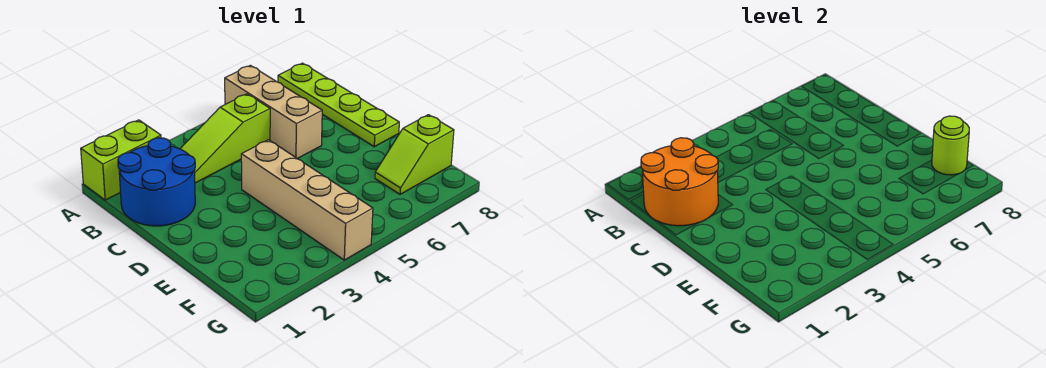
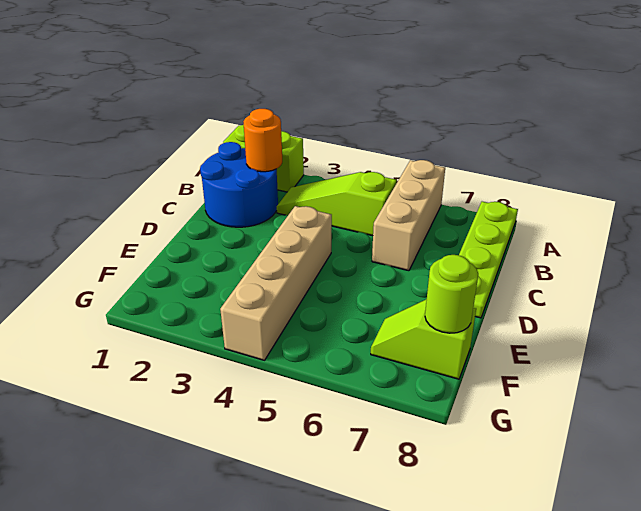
orange round brick B1:C2 level 2 -> orange round brick B2 level 2

